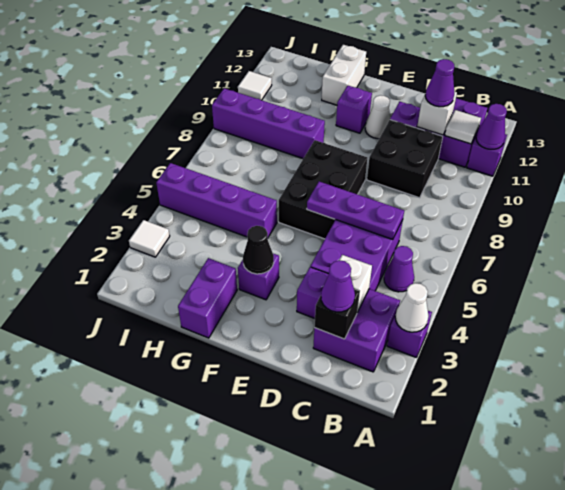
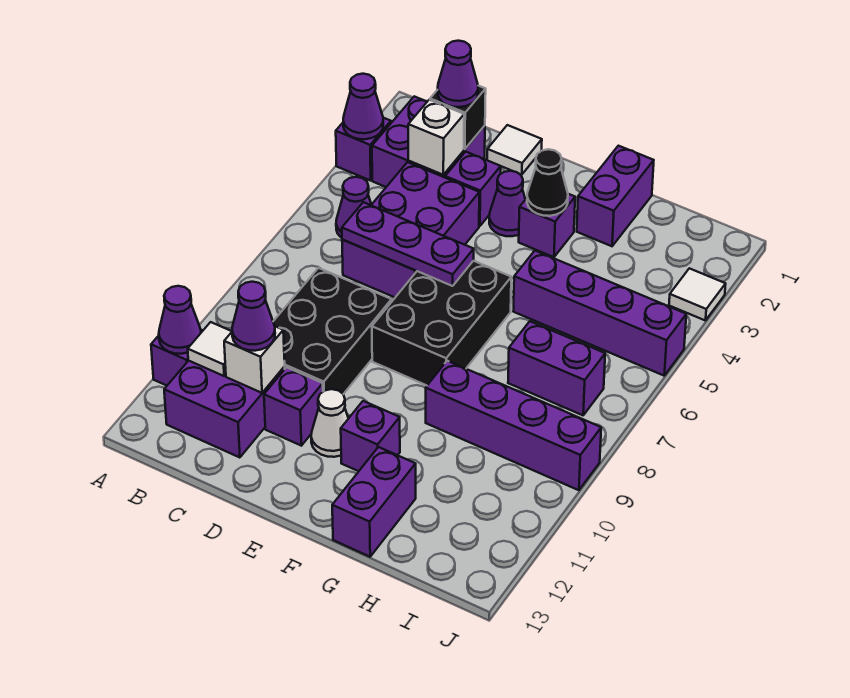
white cone A3 level 2 -> purple cone A3 level 2
black brick C9:D10 level 1 -> black brick C8:D10 level 1
none -> purple cone E3 level 1
white brick G12:G13 level 1 -> purple brick G12:G13 level 1
none -> purple brick H7:I7 level 1
white tile J11 level 1 -> white tile D1 level 1

